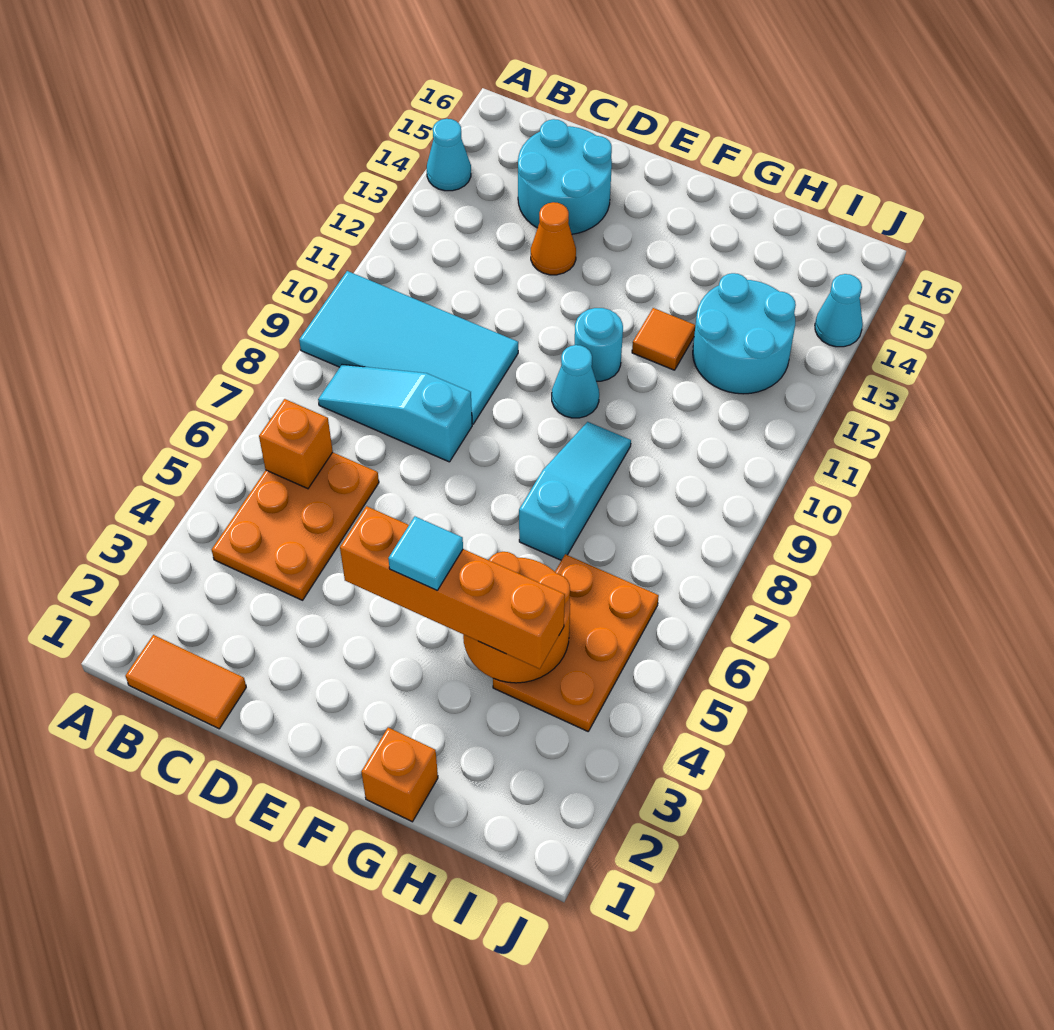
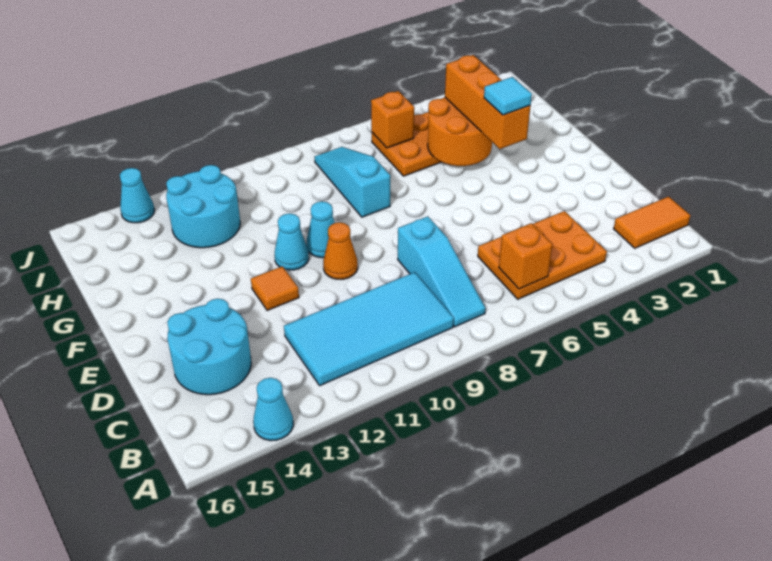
cyan tile A9:D10 level 1 -> cyan tile B9:C12 level 1
orange tile B1:C1 level 1 -> orange tile B1:B2 level 1
orange cone D13 level 1 -> orange cone E10 level 1
orange brick E4:H4 level 3 -> orange brick F4:H4 level 3
cyan round brick F11 level 1 -> cyan cone F11 level 1
orange brick G1 level 1 -> orange brick I6 level 2
cyan slope G7:G9 level 1 top 7 -> cyan slope G8:I8 level 1 top G
orange tile G12 level 1 -> orange tile E12 level 1

